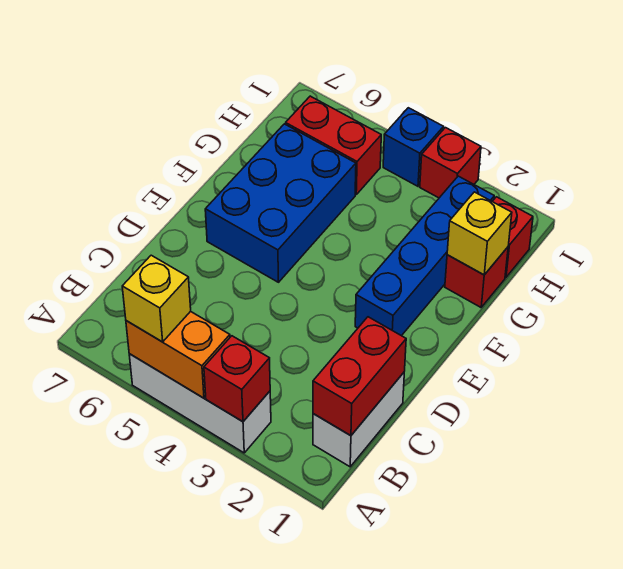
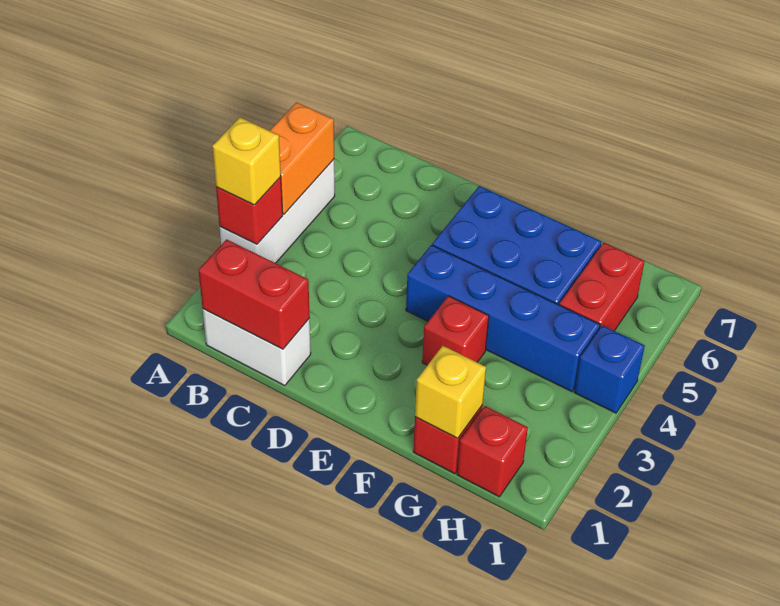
yellow brick A5 level 3 -> yellow brick A3 level 3
blue brick E2:H2 level 1 -> blue brick E4:H4 level 1
red brick I3 level 1 -> red brick F3 level 1

